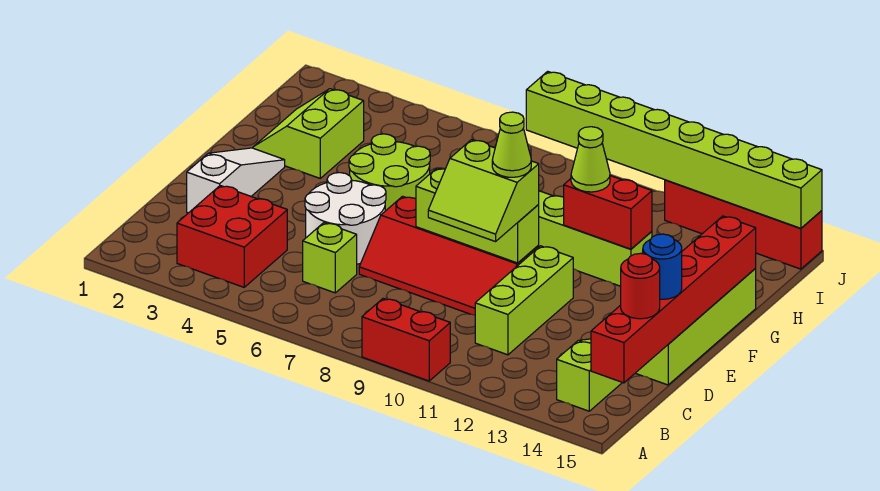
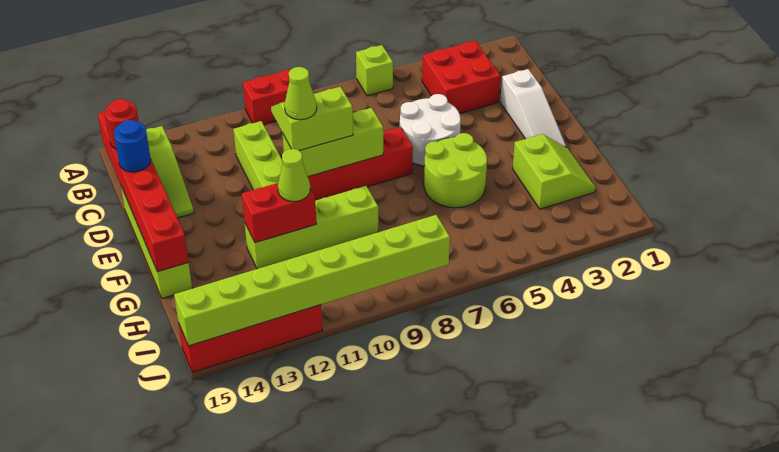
lime brick C6 level 1 -> lime brick A6 level 1

